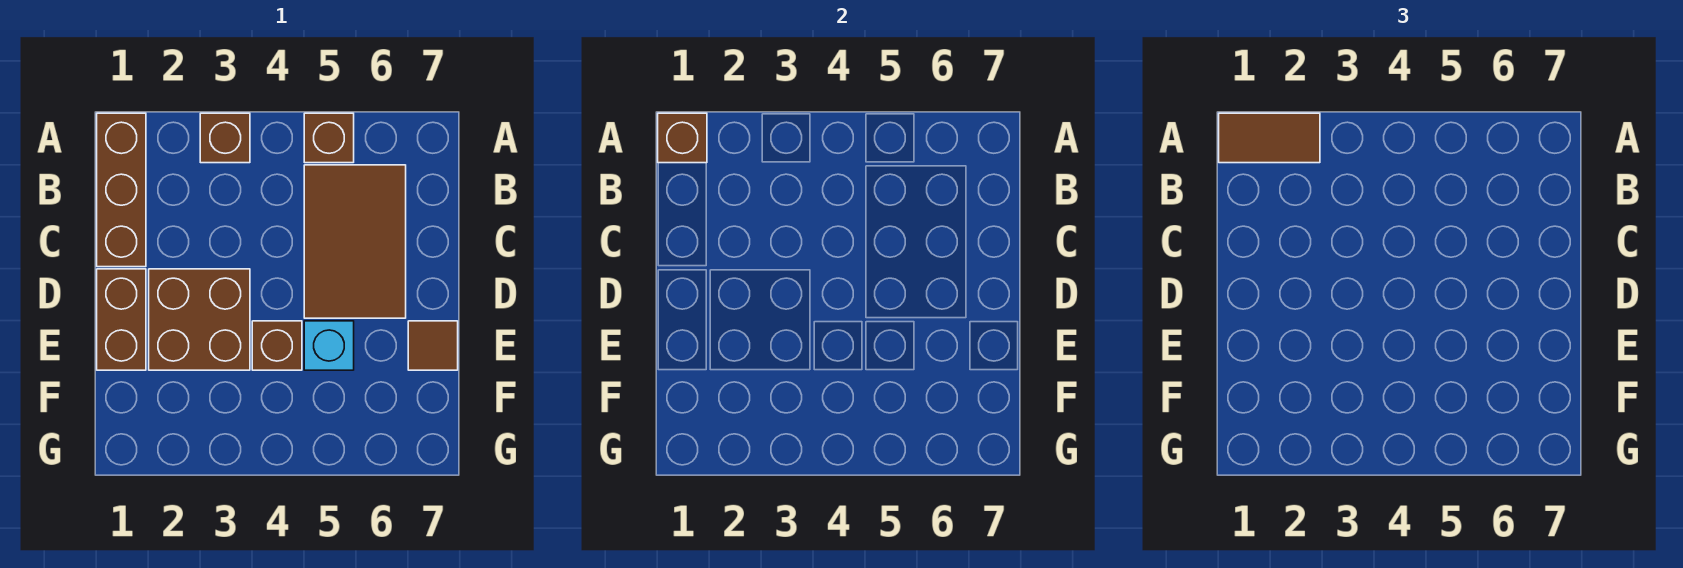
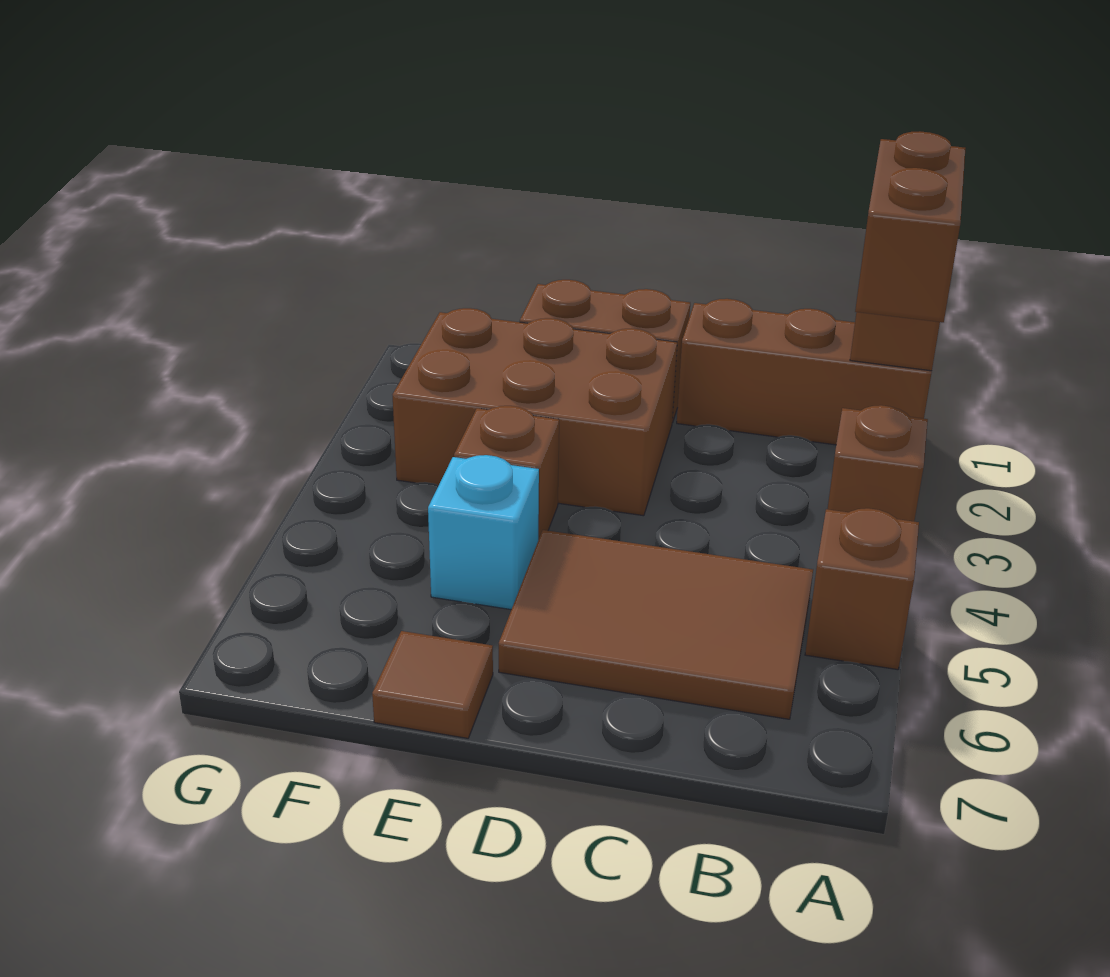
brown tile A1:A2 level 3 -> brown brick A1:A2 level 3
brown brick D2:E3 level 1 -> brown brick D2:F3 level 1

